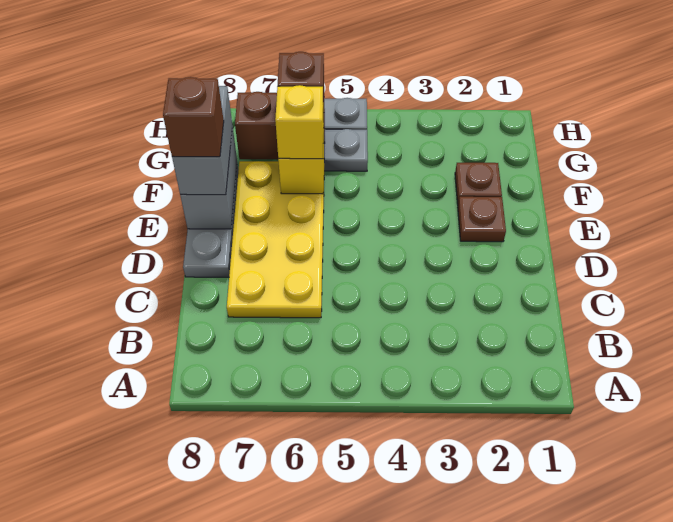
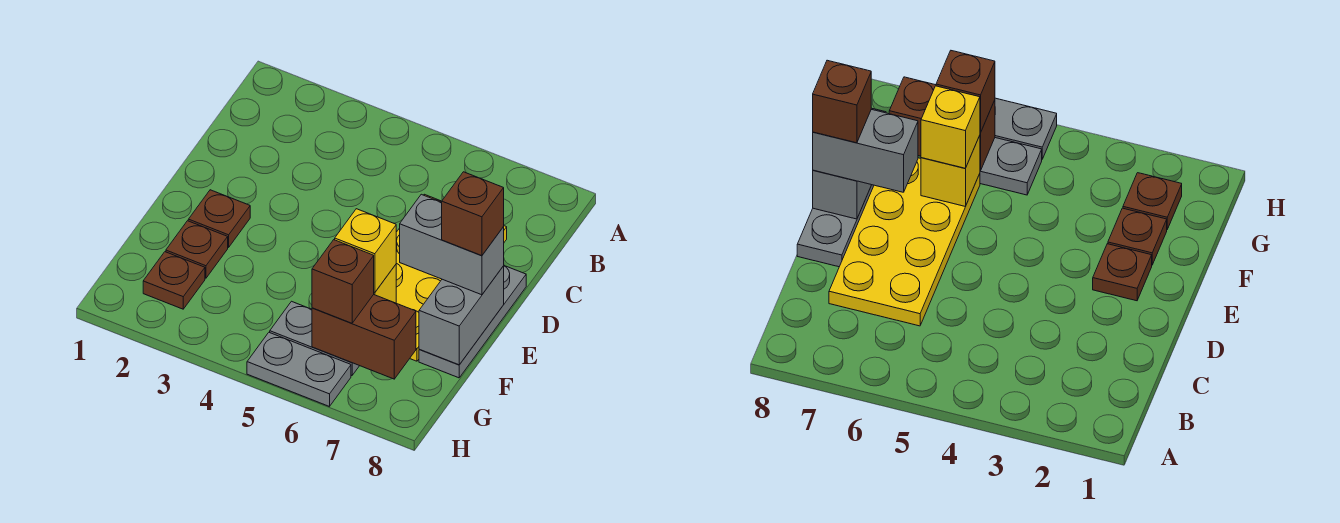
grey brick E8:F8 level 3 -> grey brick E7:E8 level 3
none -> brown plate G2 level 1

